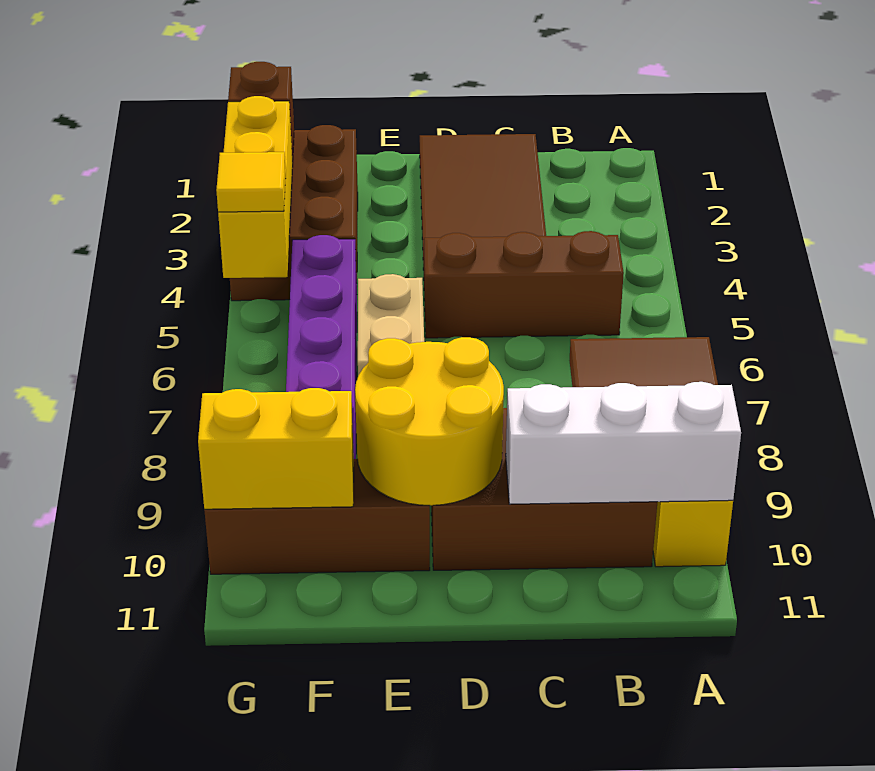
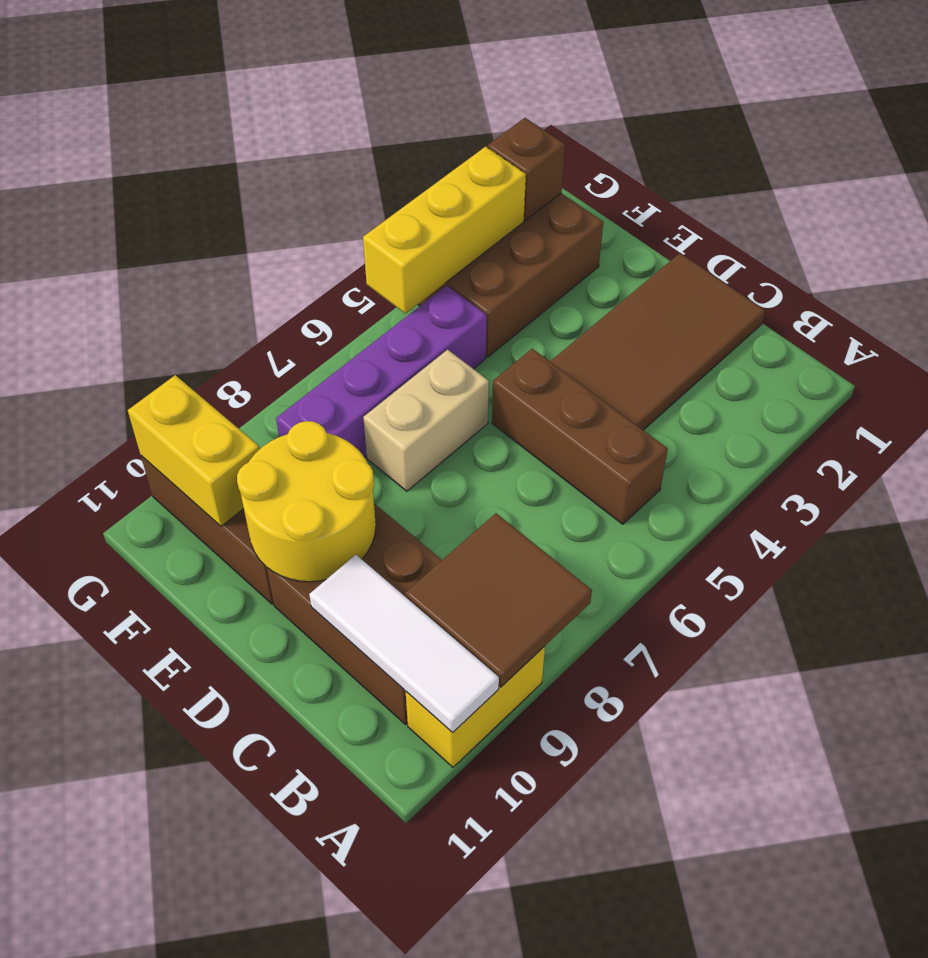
white brick A10:C10 level 2 -> white tile A10:C10 level 2
yellow tile G5 level 3 -> none

